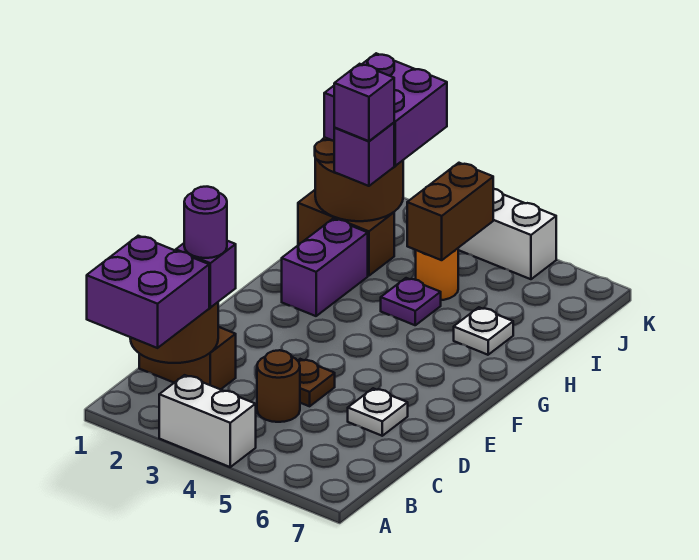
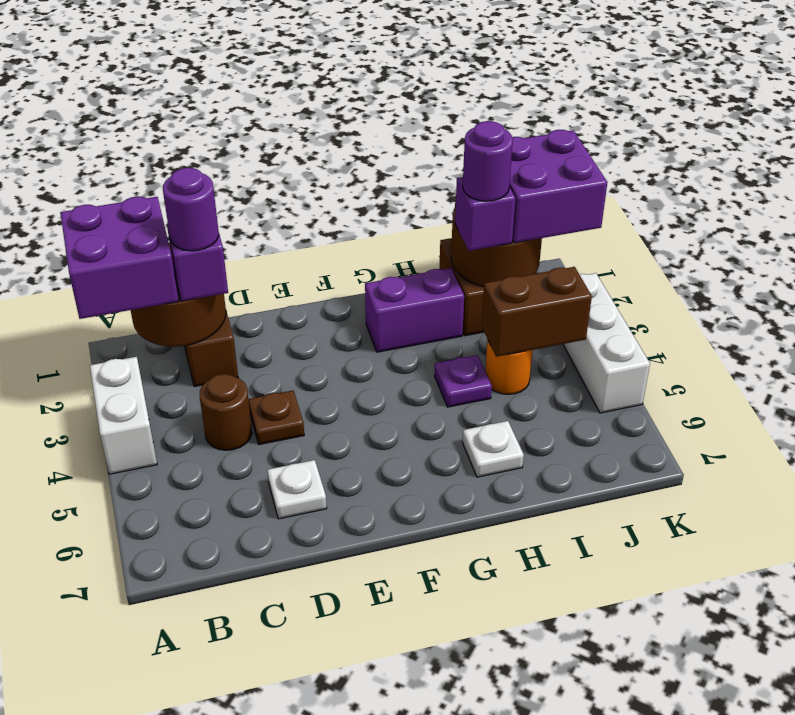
purple brick I2 level 4 -> purple round brick I2 level 4

